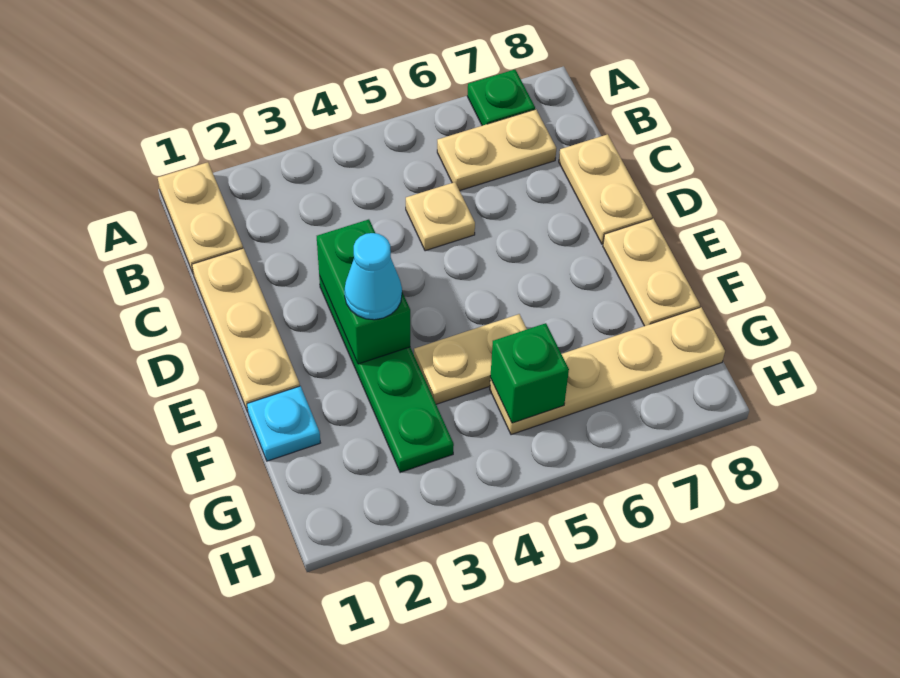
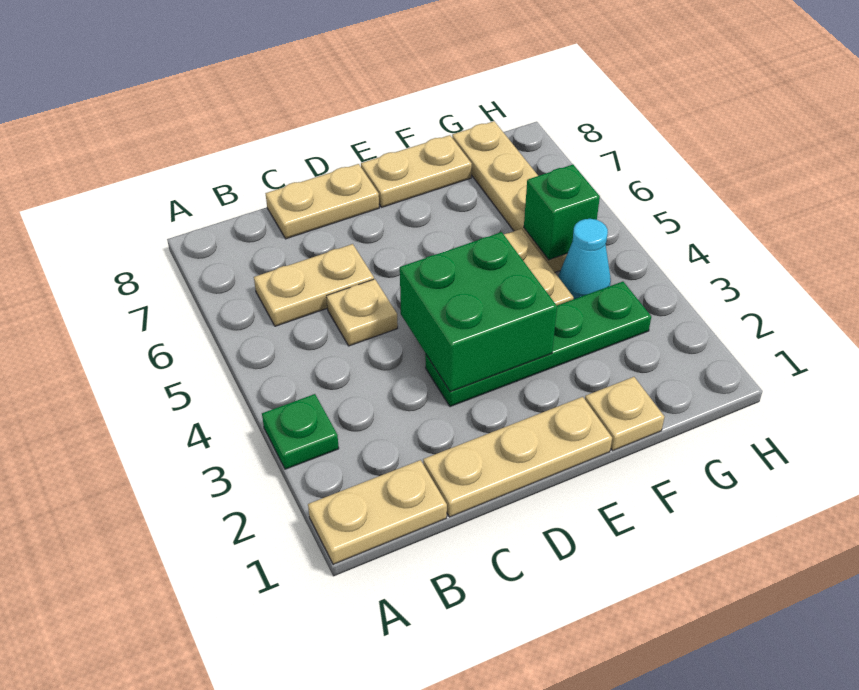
green plate A7 level 1 -> green plate A3 level 1
tan plate B6:B7 level 1 -> tan plate B6:C6 level 1
green brick D3:E3 level 2 -> green brick D3:E4 level 2
cyan cone E3 level 3 -> cyan cone G4 level 1
cyan plate F1 level 1 -> tan plate F1 level 1

